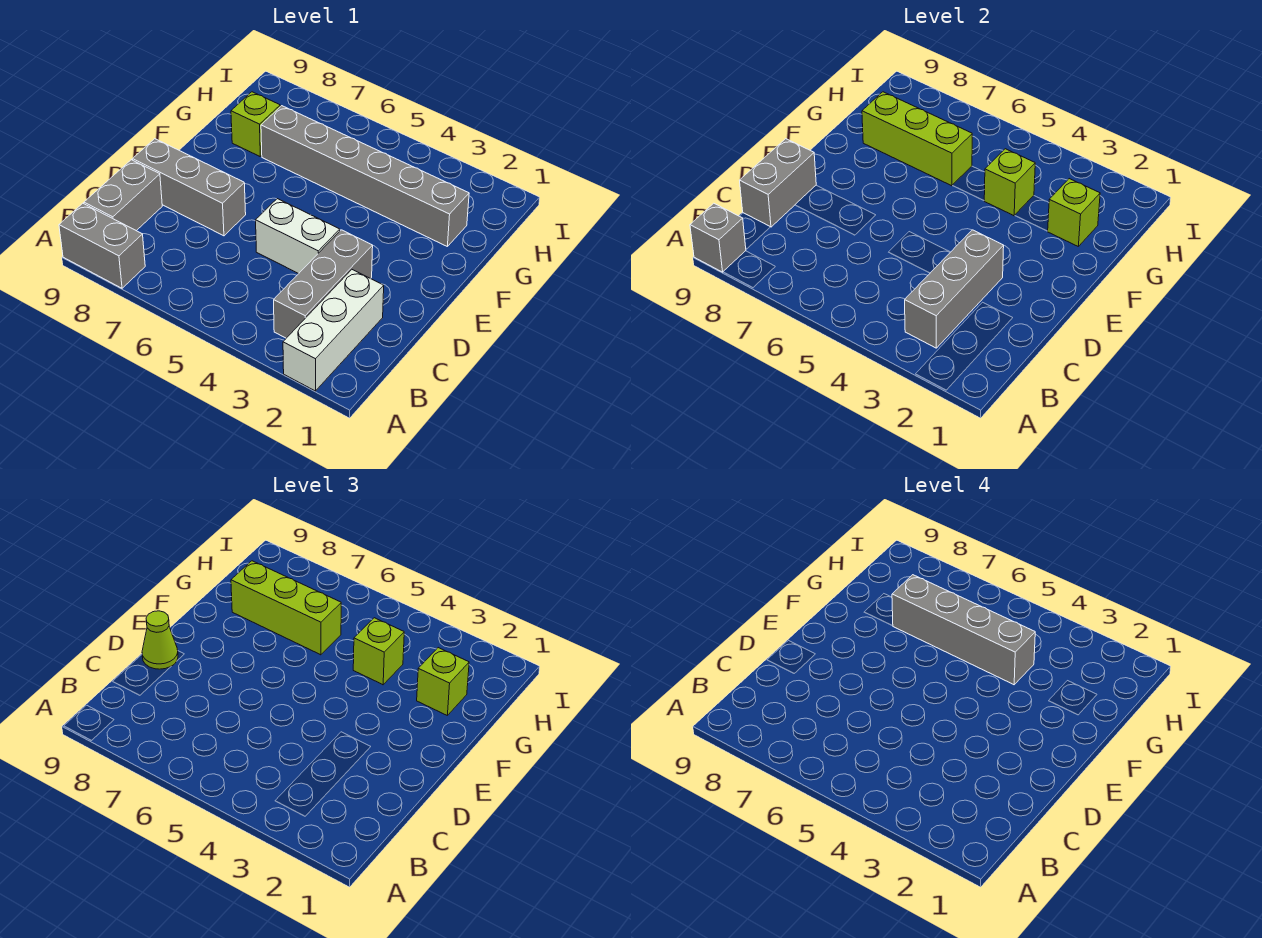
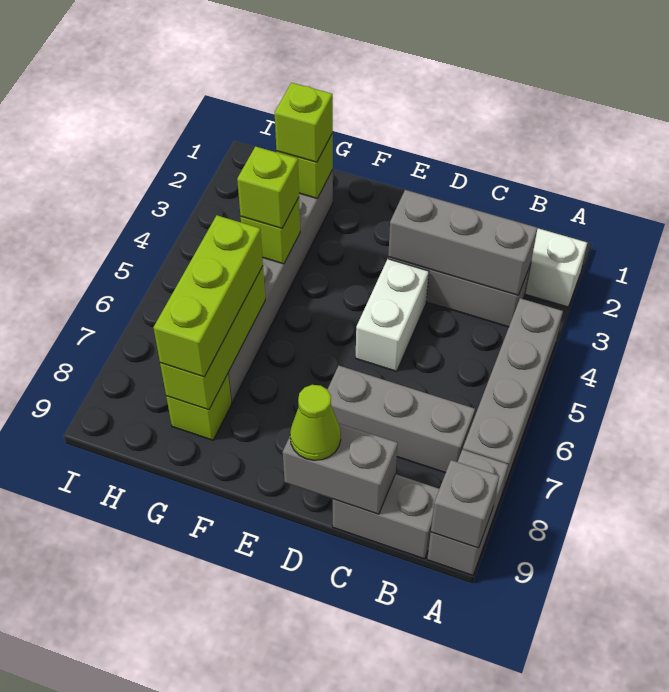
grey brick D7:D9 level 1 -> grey brick B7:D7 level 1
grey brick G4:G7 level 4 -> grey brick A4:A7 level 1

